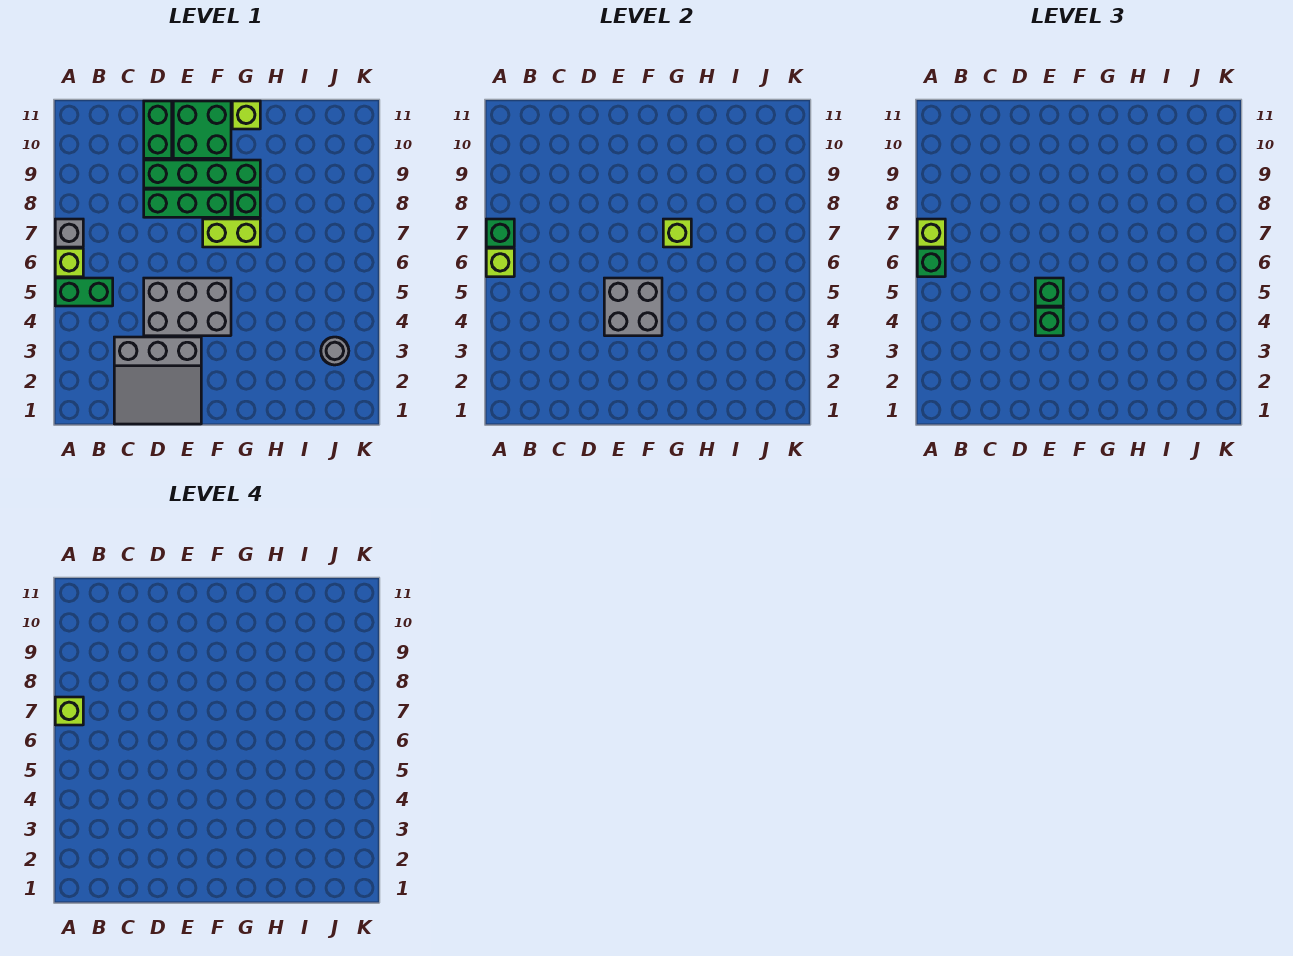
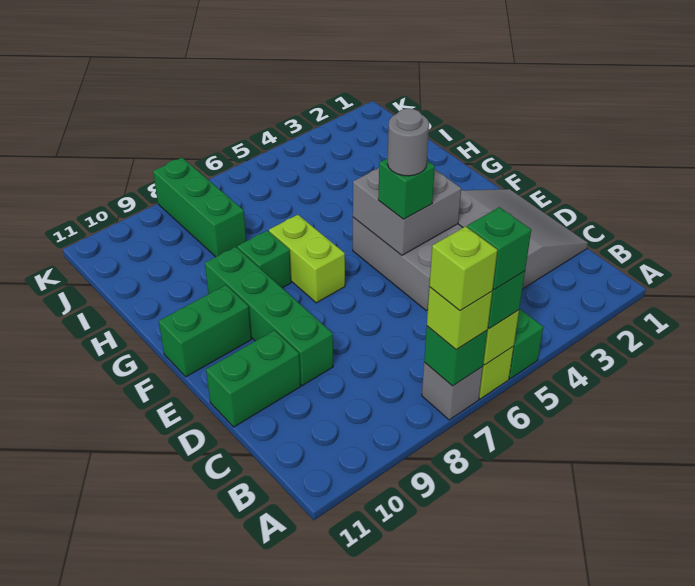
green brick D8:F8 level 1 -> green brick I8:K8 level 1
green brick E4 level 3 -> green brick A6 level 4
green brick E10:F11 level 1 -> green brick F10:F11 level 1
lime brick G7 level 2 -> none
lime brick G11 level 1 -> none
grey round brick J3 level 1 -> grey round brick E5 level 4

